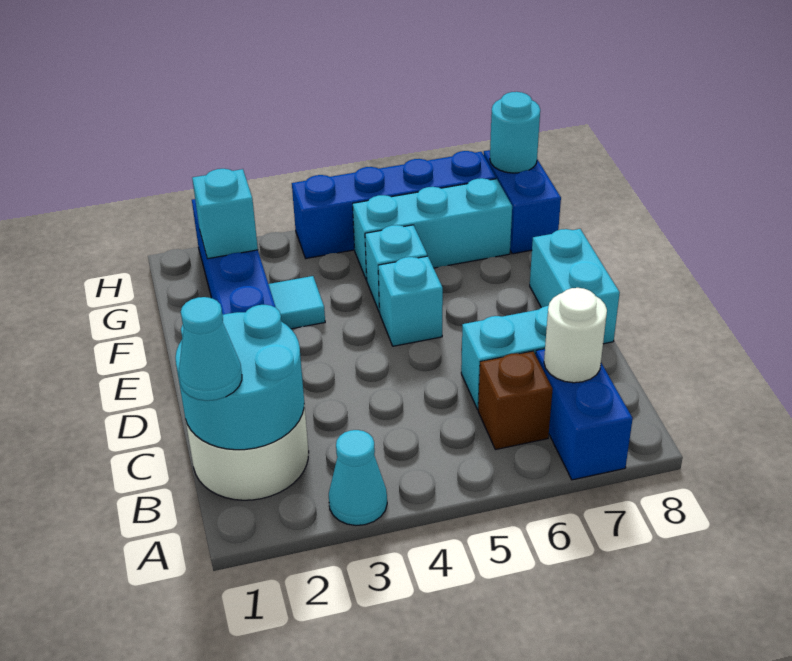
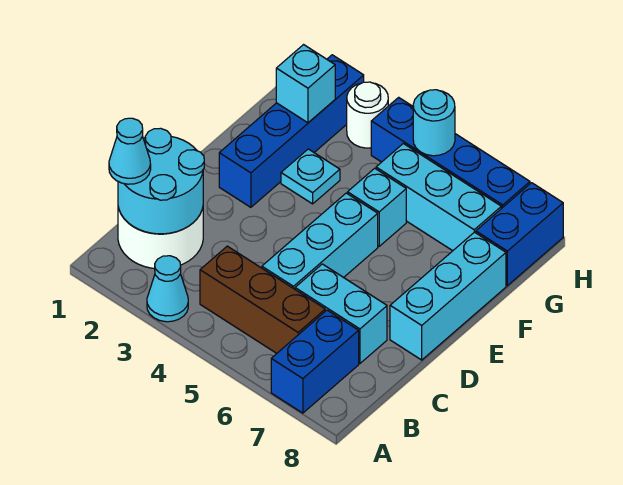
brown brick B6 level 1 -> brown brick B4:B6 level 1
white round brick B7 level 2 -> white round brick H3 level 1
cyan brick D8:E8 level 1 -> cyan brick D8:F8 level 1
cyan brick E5 level 1 -> cyan brick C5:E5 level 1
cyan tile F3 level 1 -> cyan plate F3 level 1
cyan round brick H8 level 2 -> cyan round brick H5 level 2

